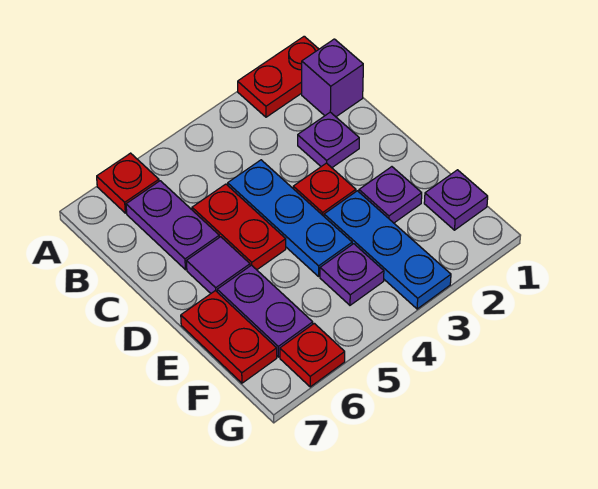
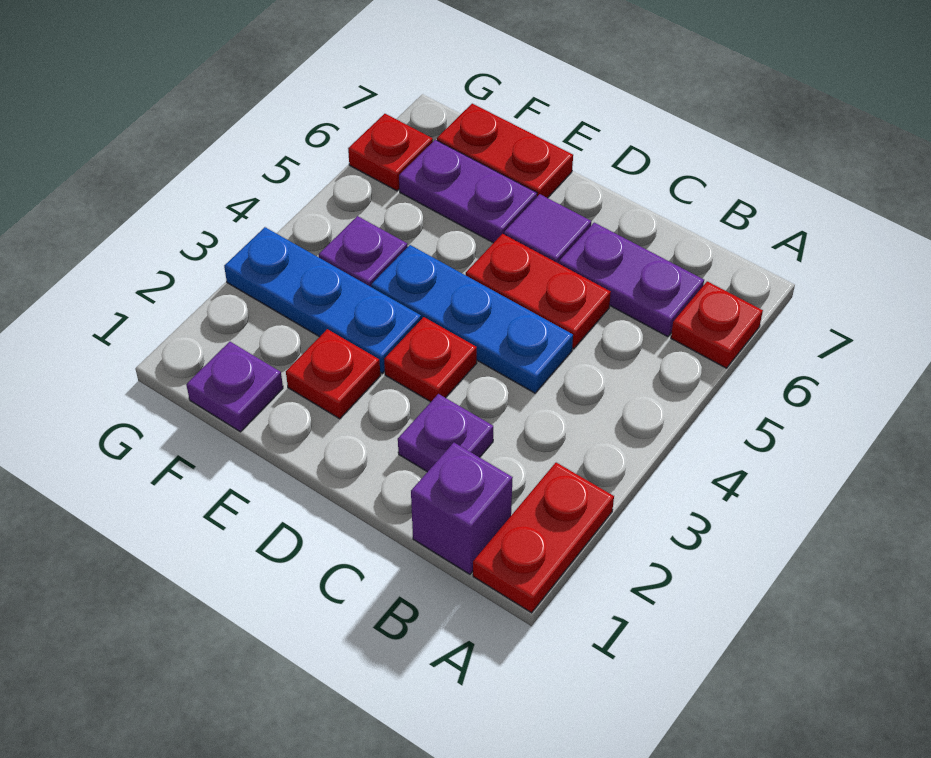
purple plate E2 level 1 -> red plate E2 level 1

